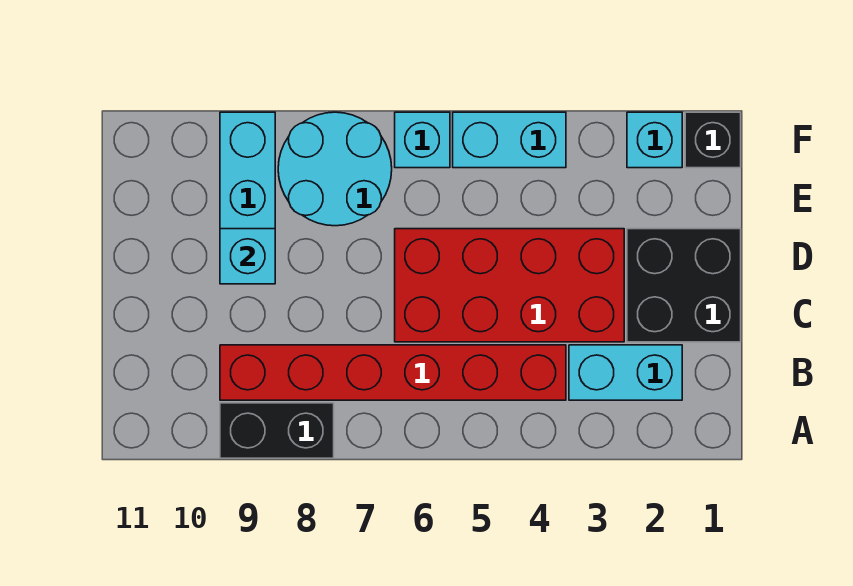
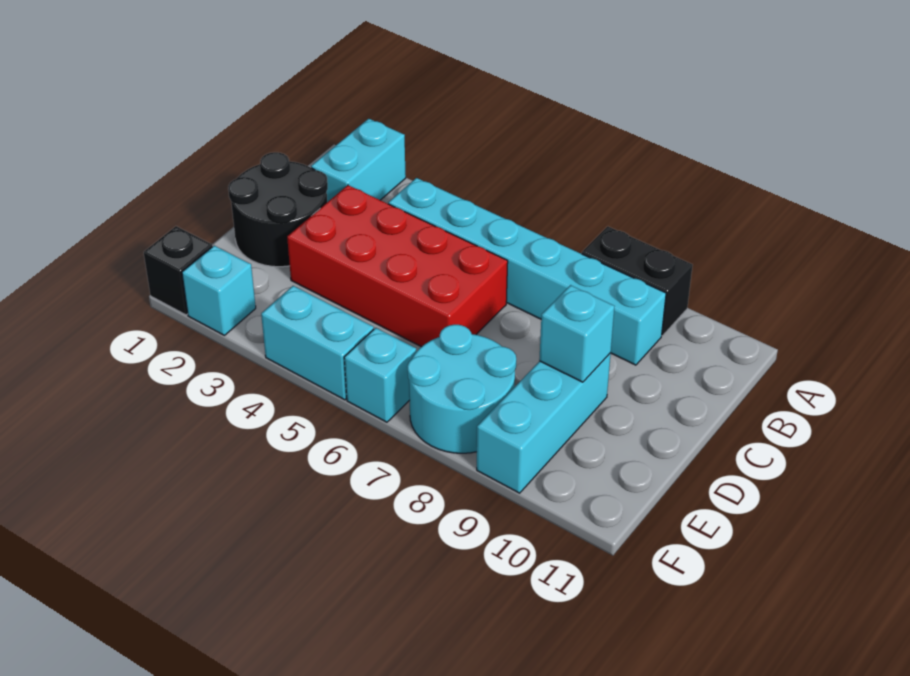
cyan brick B2:B3 level 1 -> cyan brick A2:B2 level 1
red brick B4:B9 level 1 -> cyan brick B4:B9 level 1
black brick C1:D2 level 1 -> black round brick C1:D2 level 1

